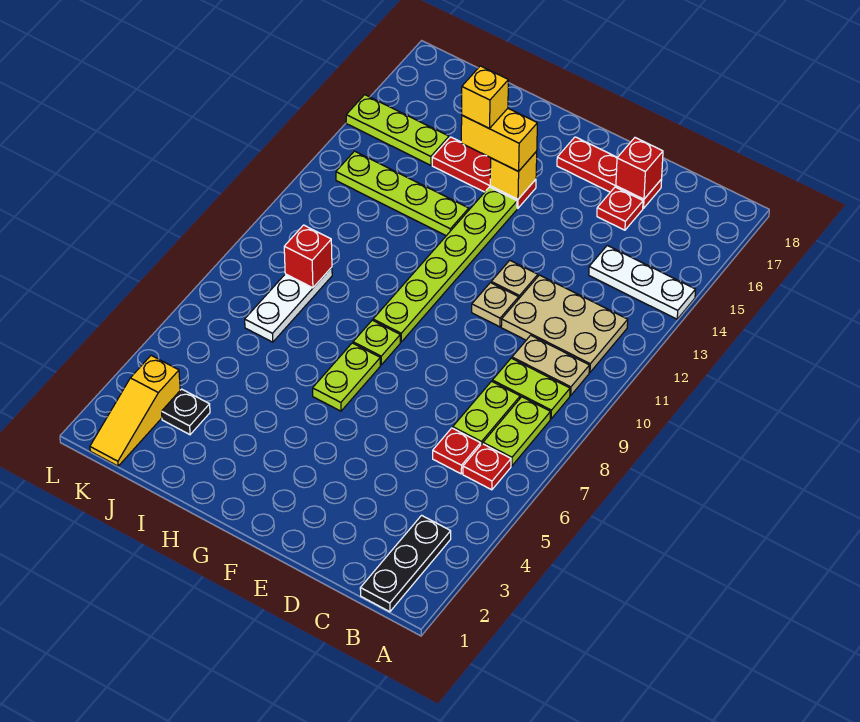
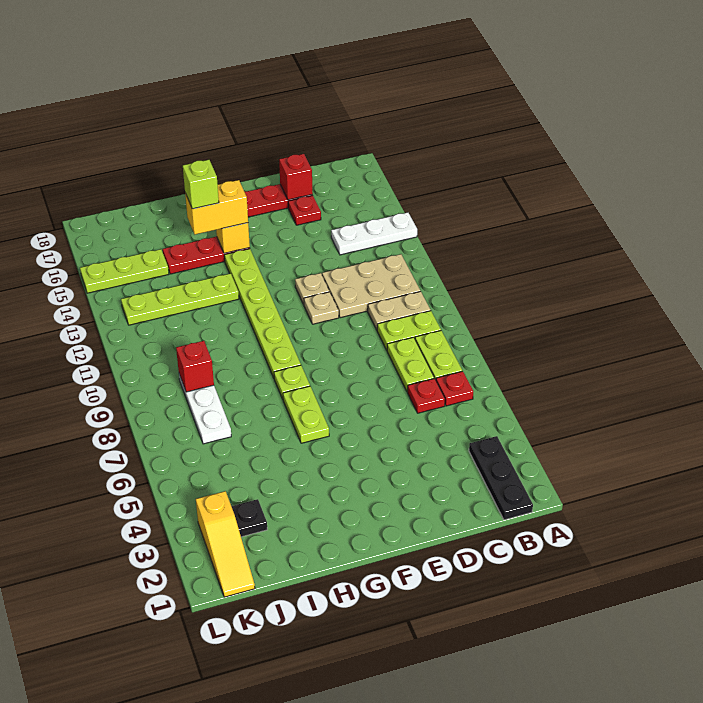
yellow brick H15 level 4 -> lime brick H15 level 4

